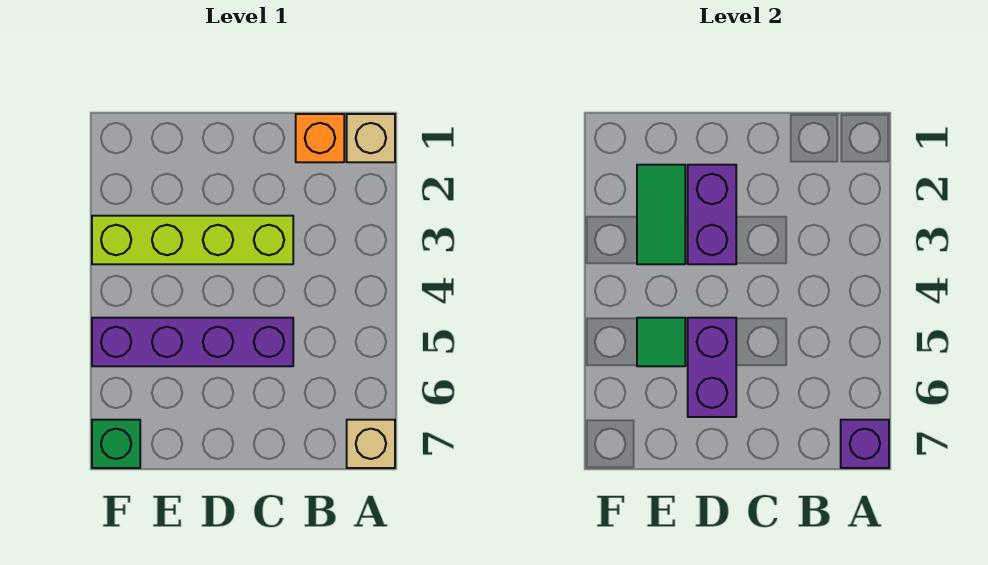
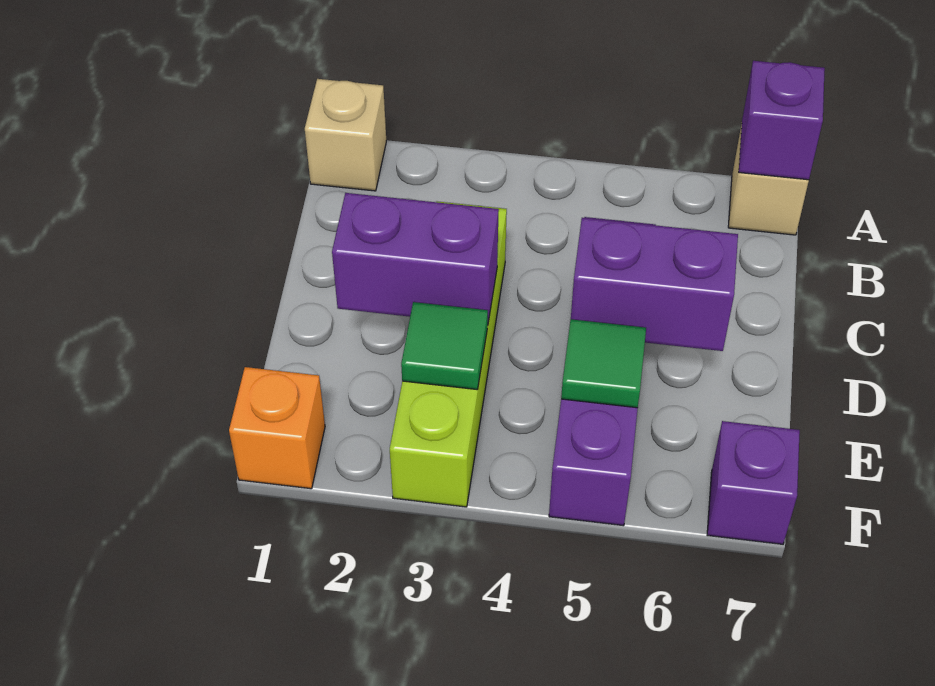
orange brick B1 level 1 -> orange brick F1 level 1
green tile E2:E3 level 2 -> green tile E3 level 2
green brick F7 level 1 -> purple brick F7 level 1

